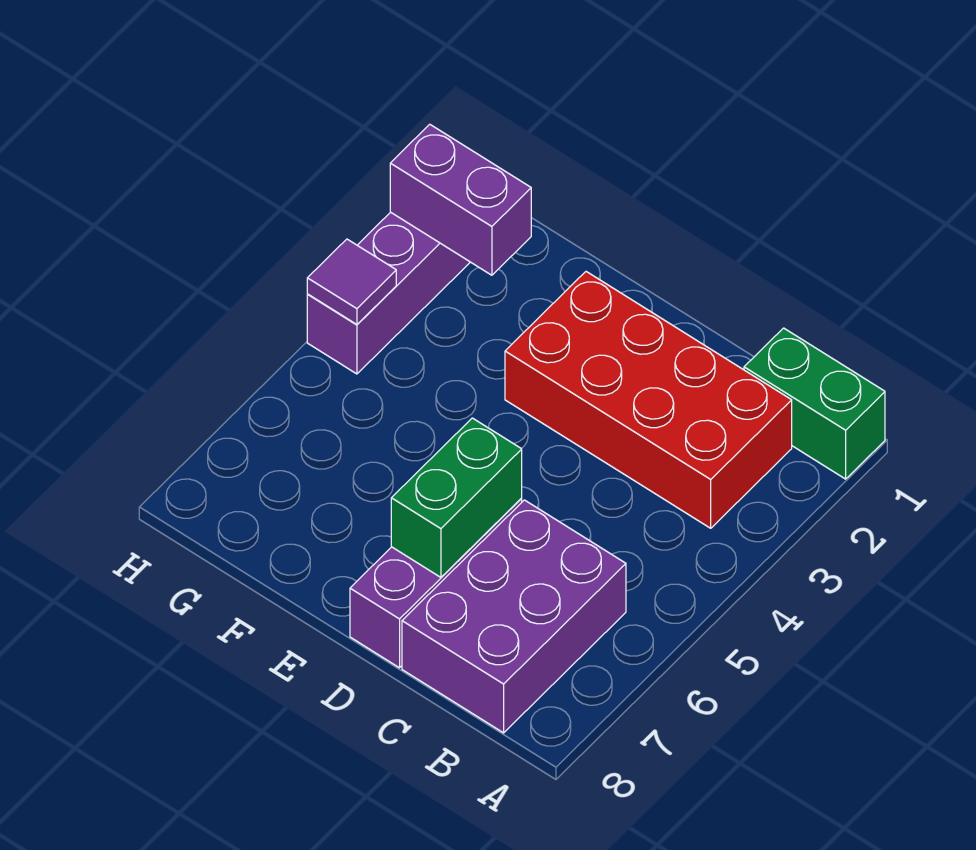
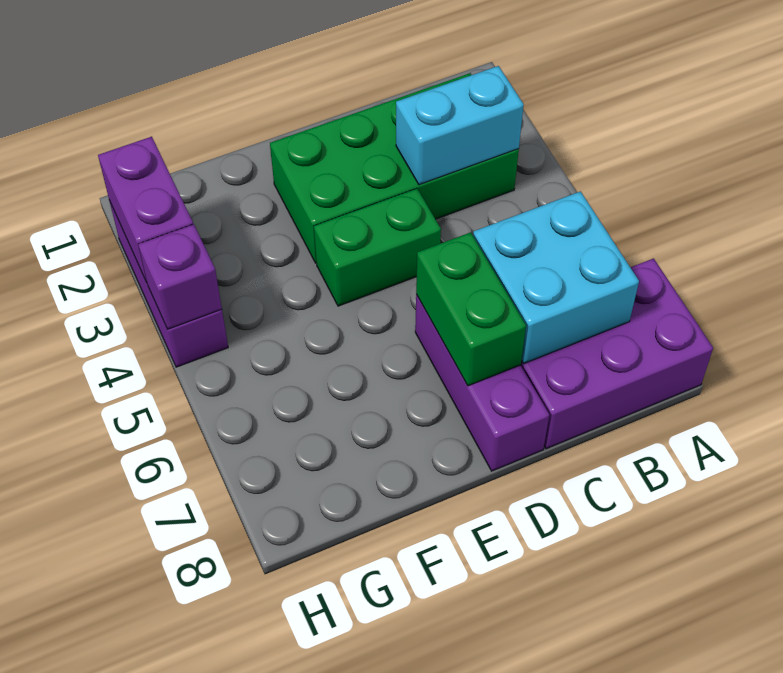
green brick A1:B1 level 1 -> green brick D4:E4 level 1
red brick B2:E3 level 1 -> green brick B2:E3 level 1
none -> cyan brick B3:C3 level 2
purple brick B6:C8 level 1 -> purple brick A7:C8 level 1
none -> cyan brick B6:C7 level 2
purple brick G2:H2 level 2 -> purple brick H2:H3 level 2
purple tile H4 level 2 -> purple brick H4 level 2

